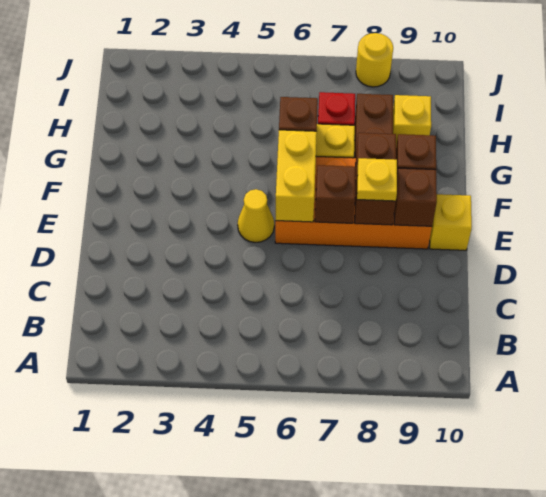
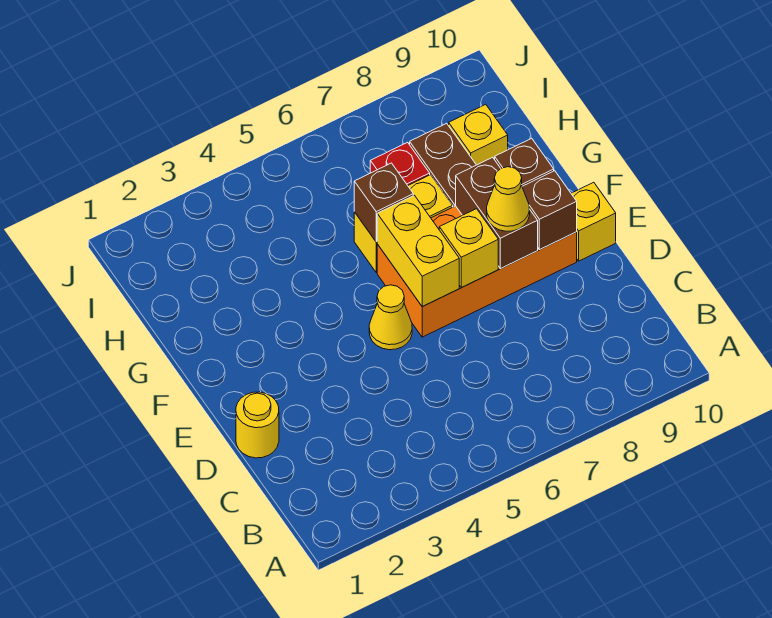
brown brick E7 level 2 -> yellow brick E7 level 2
yellow plate E8 level 3 -> yellow cone E8 level 3
yellow round brick J8 level 1 -> yellow round brick D1 level 1

